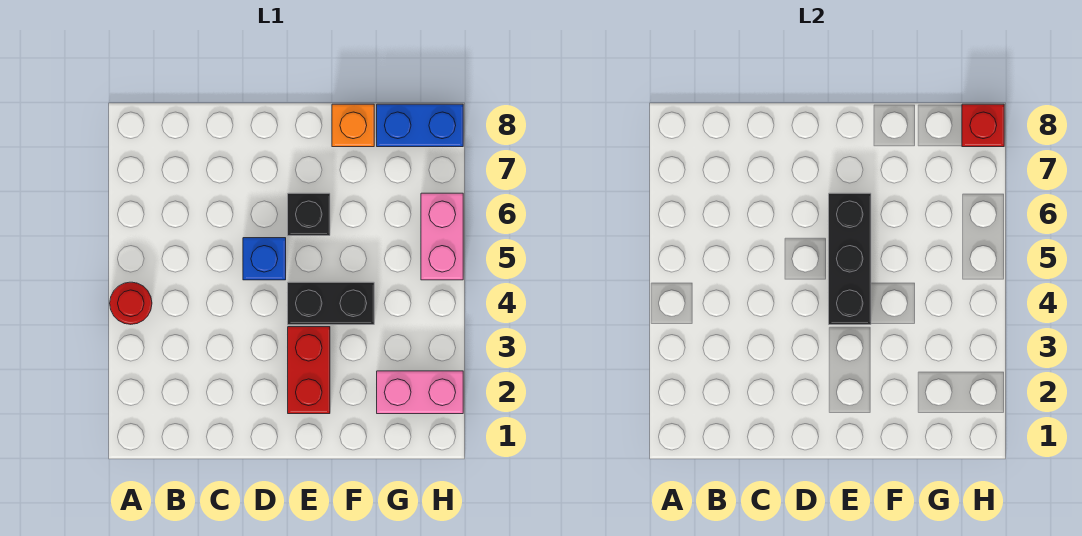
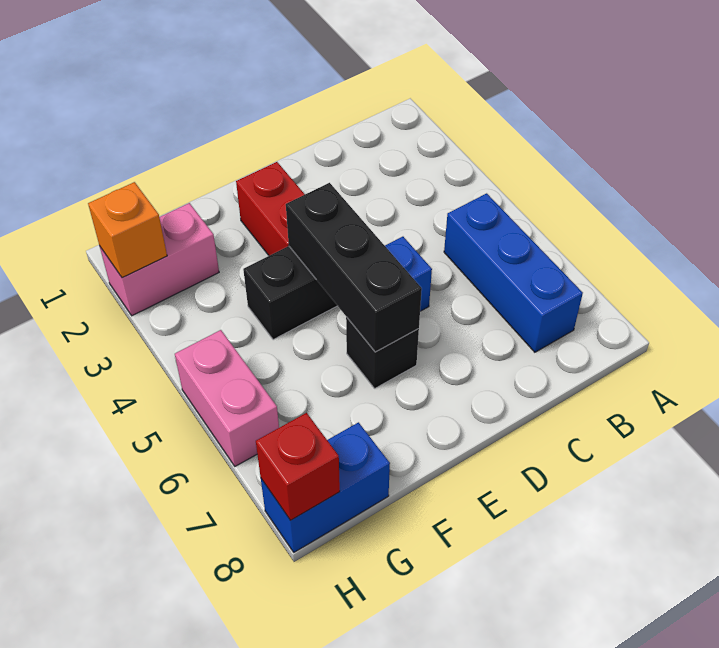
red round brick A4 level 1 -> none
none -> blue brick B5:B7 level 1
orange brick F8 level 1 -> orange brick H2 level 2

